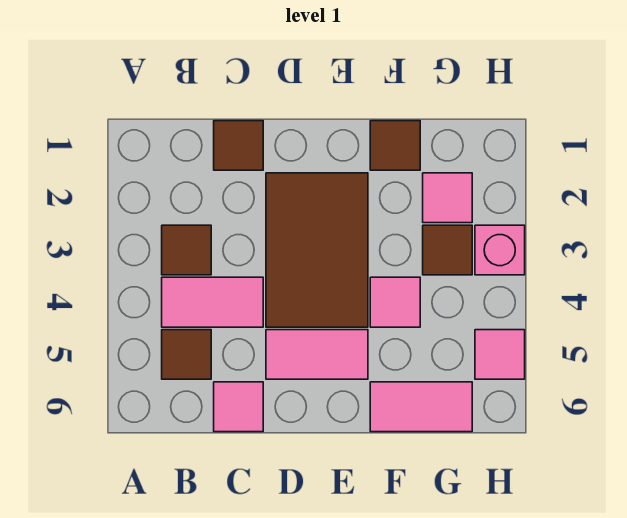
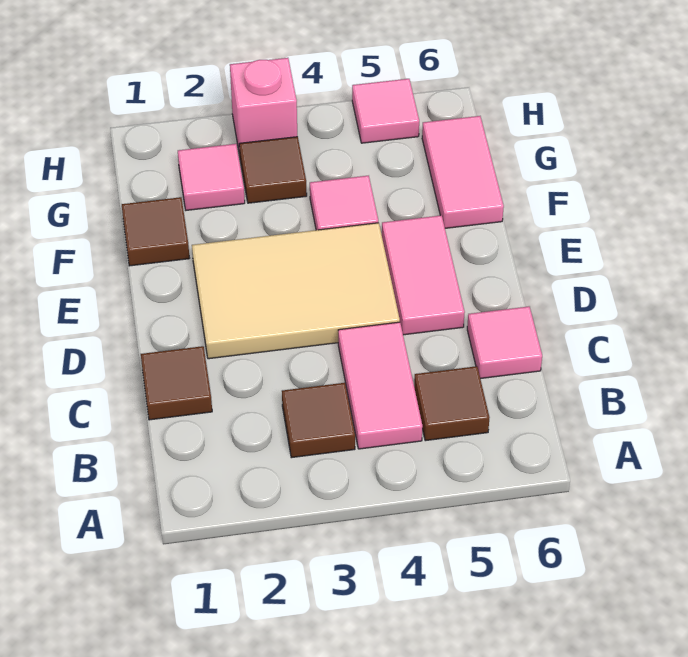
brown tile D2:E4 level 1 -> tan tile D2:E4 level 1

